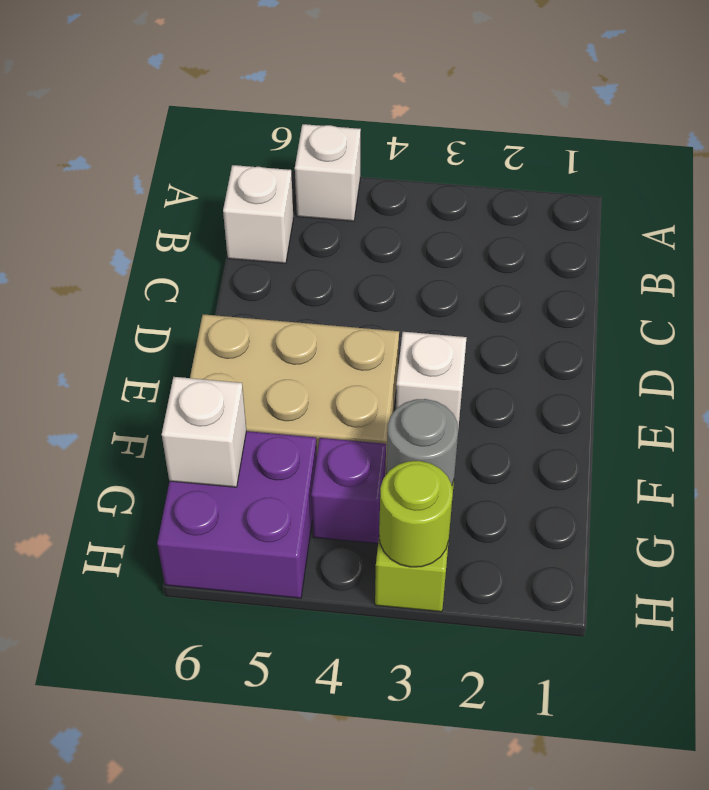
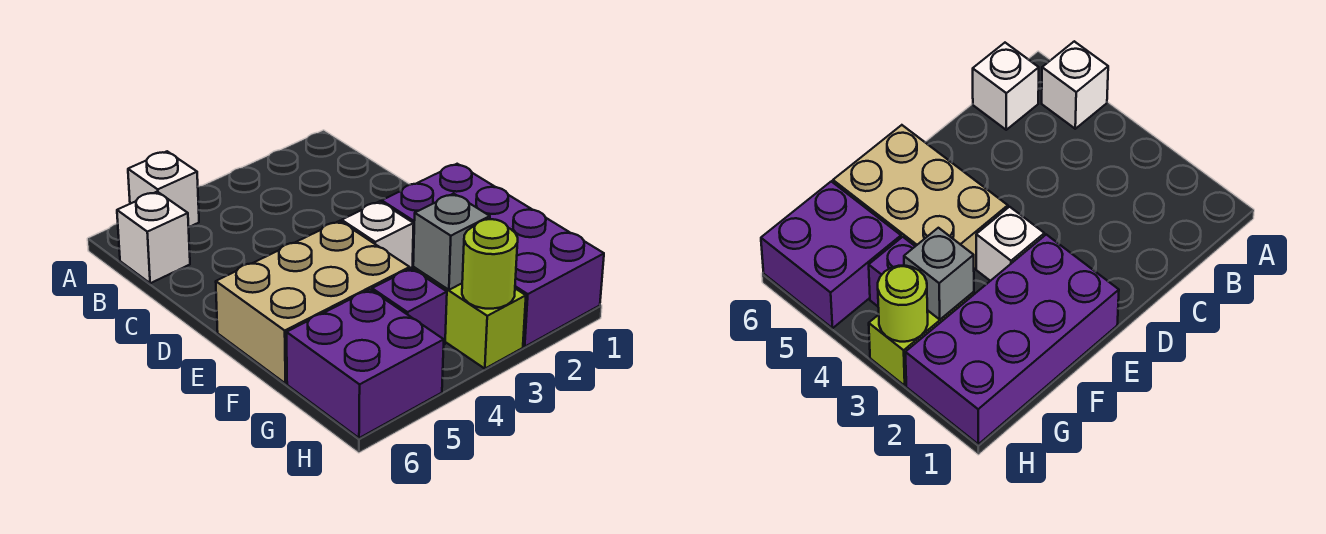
none -> purple brick E1:H2 level 1
grey round brick G3 level 2 -> grey brick G3 level 2
white brick G6 level 2 -> none

